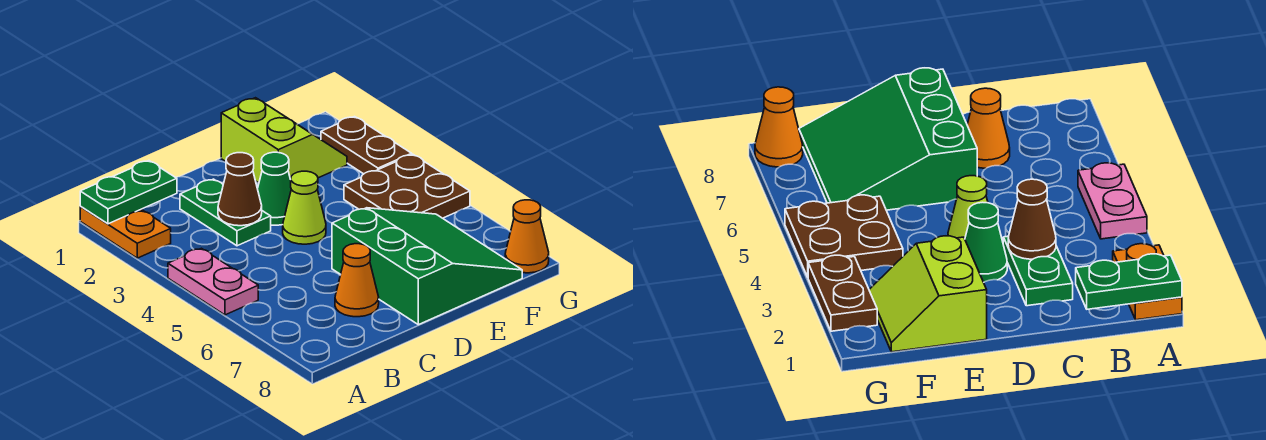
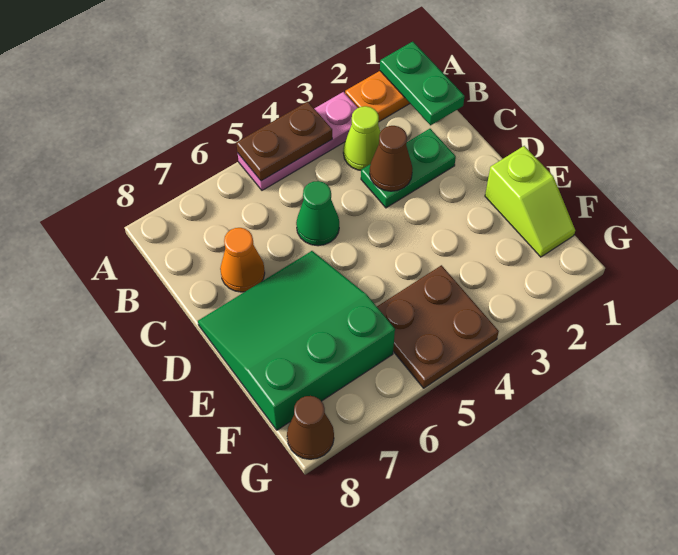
pink plate A4:A5 level 1 -> pink plate A3:A5 level 1
green cone D3 level 1 -> green cone C5 level 1
lime cone D4 level 1 -> lime cone B3 level 1
green slope D6:F8 level 1 top D -> green slope D6:F8 level 1 top F
lime slope E1:F2 level 1 top E -> lime slope E1:F1 level 1 top E
brown plate G2:G3 level 1 -> brown plate A4:A5 level 2
orange cone G8 level 1 -> brown cone G8 level 1

